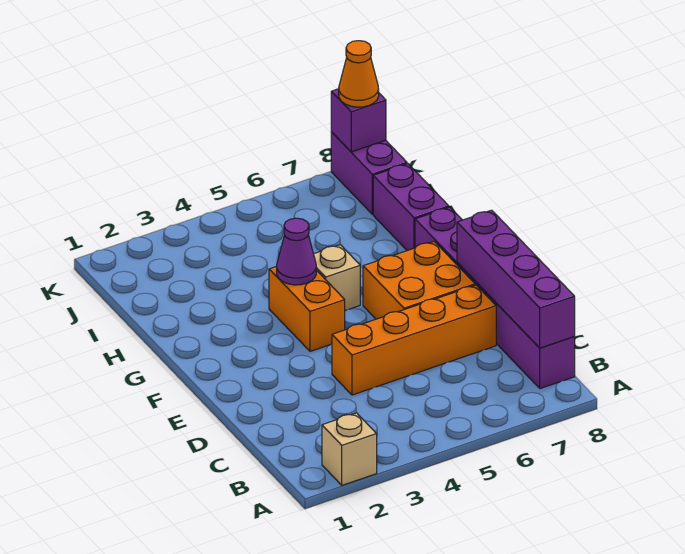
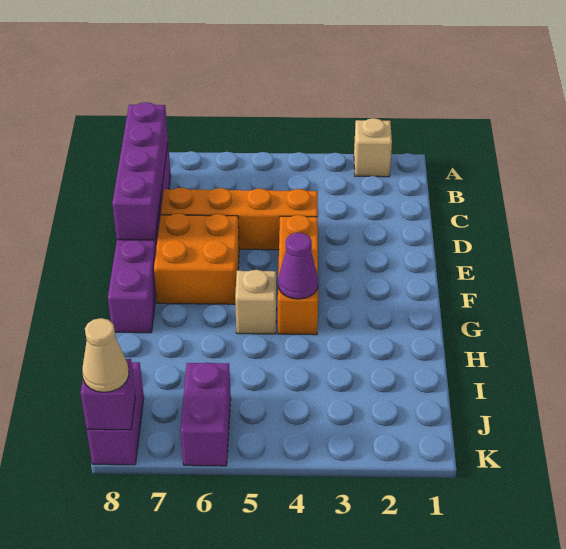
orange brick F4:G4 level 1 -> orange brick E4:G4 level 1
purple brick H8:I8 level 1 -> purple brick J6:K6 level 1
orange cone K8 level 3 -> tan cone K8 level 3

